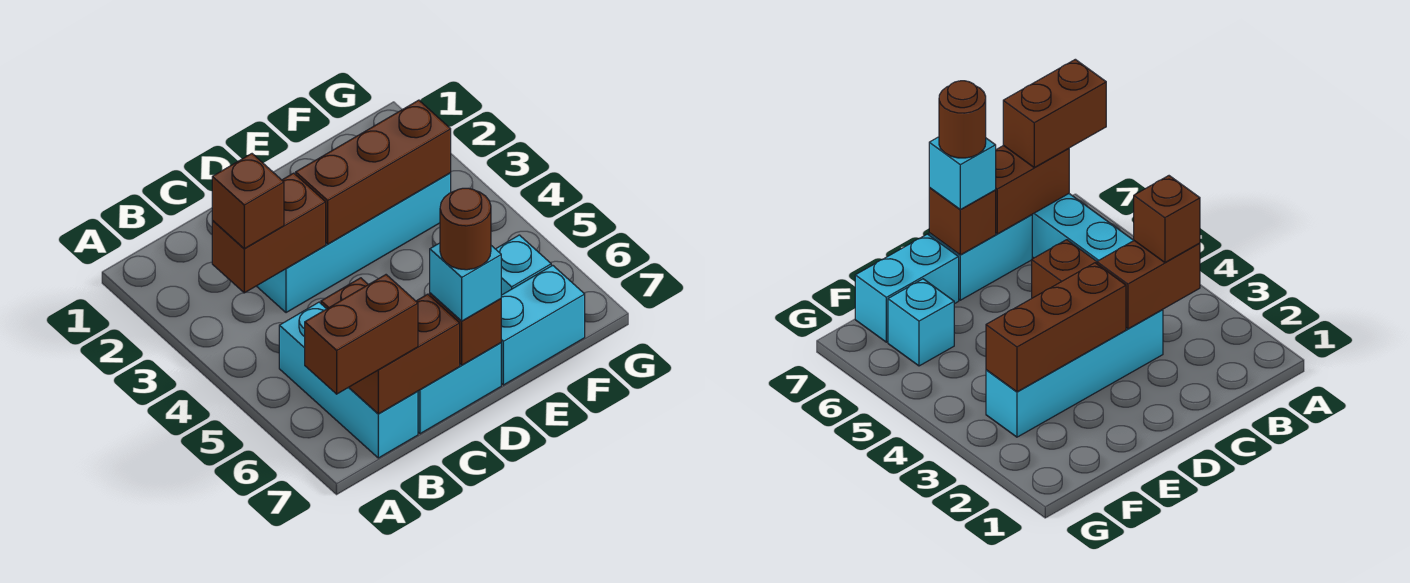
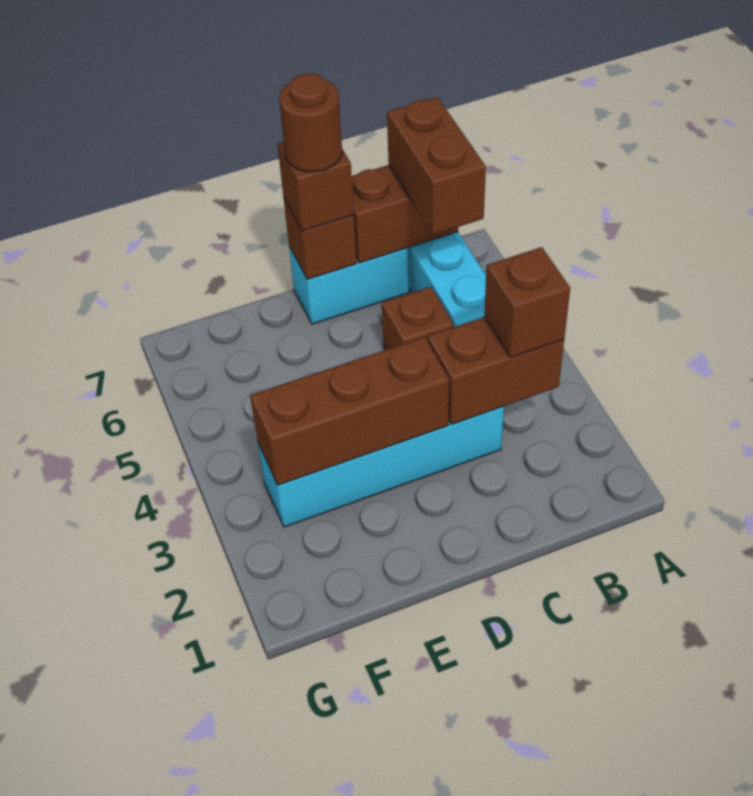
brown brick A7:B7 level 3 -> brown brick B6:B7 level 3
cyan brick D7 level 3 -> brown brick D7 level 3
cyan brick E7:F7 level 1 -> none
cyan brick F6 level 1 -> none

